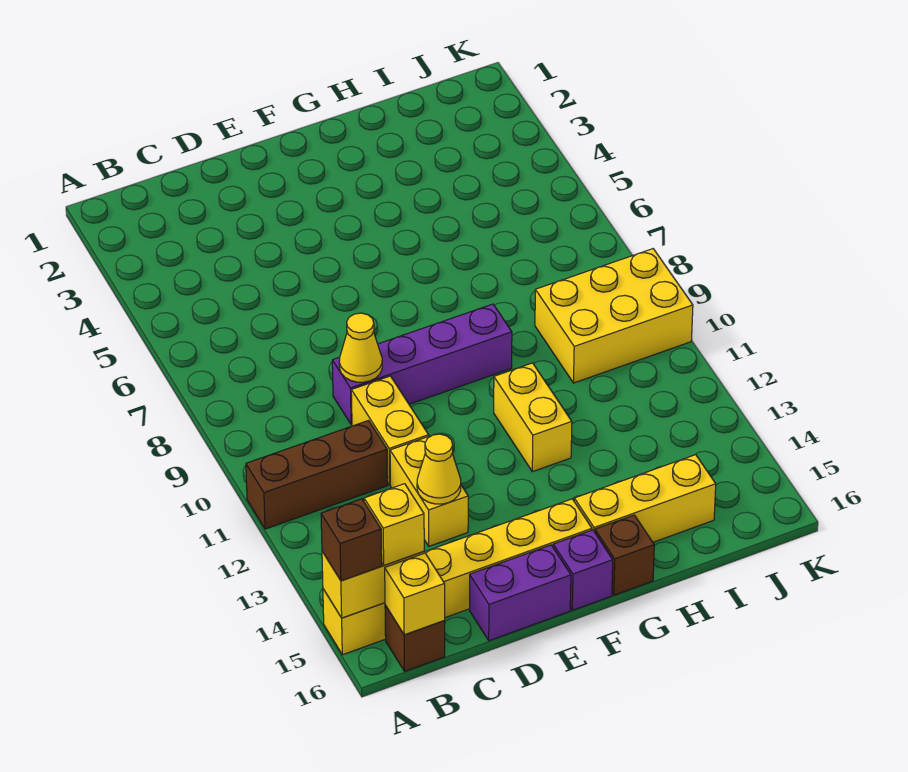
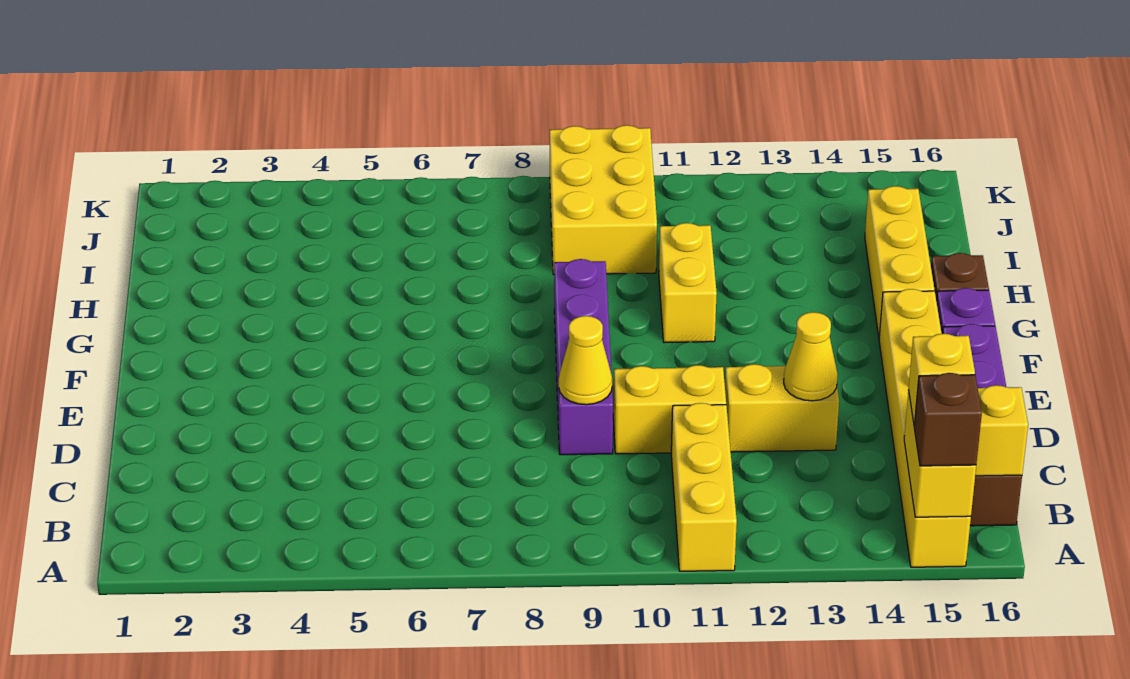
brown brick A11:C11 level 1 -> yellow brick A11:C11 level 1
yellow brick G11:G12 level 1 -> yellow brick G11:H11 level 1

